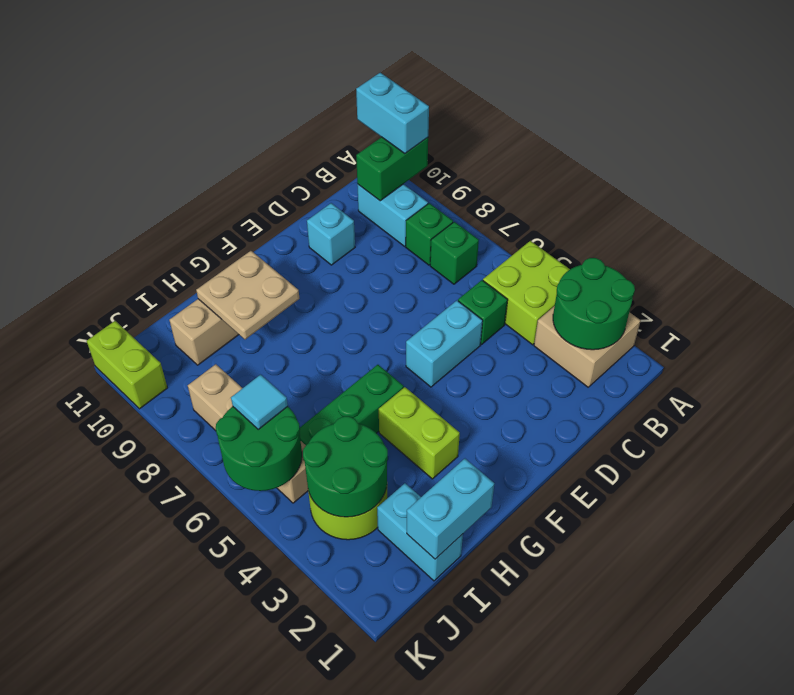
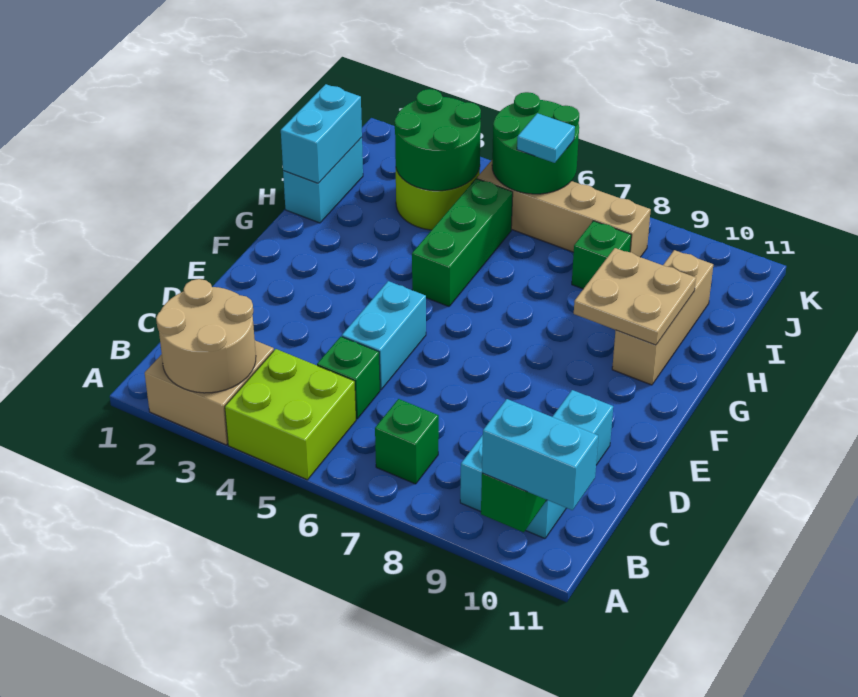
green round brick A2:B3 level 2 -> tan round brick A2:B3 level 2
green brick B8 level 1 -> green brick I8 level 1
lime brick G3:G4 level 1 -> none
cyan brick I1:I2 level 1 -> cyan brick H1:I1 level 1
lime brick K10:K11 level 1 -> none

